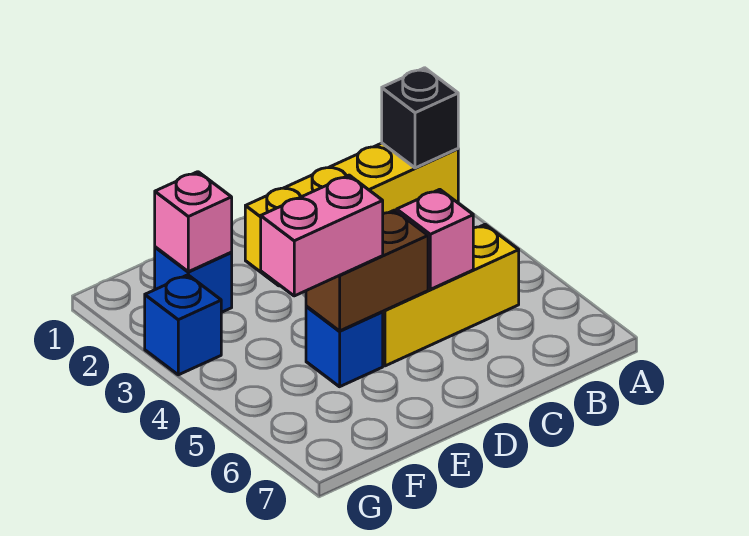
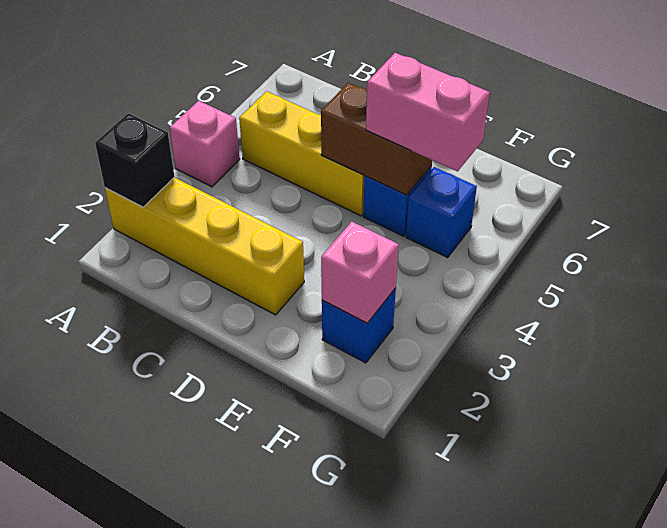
pink brick C5 level 2 -> pink brick A4 level 1
blue brick G3 level 1 -> blue brick F5 level 1

